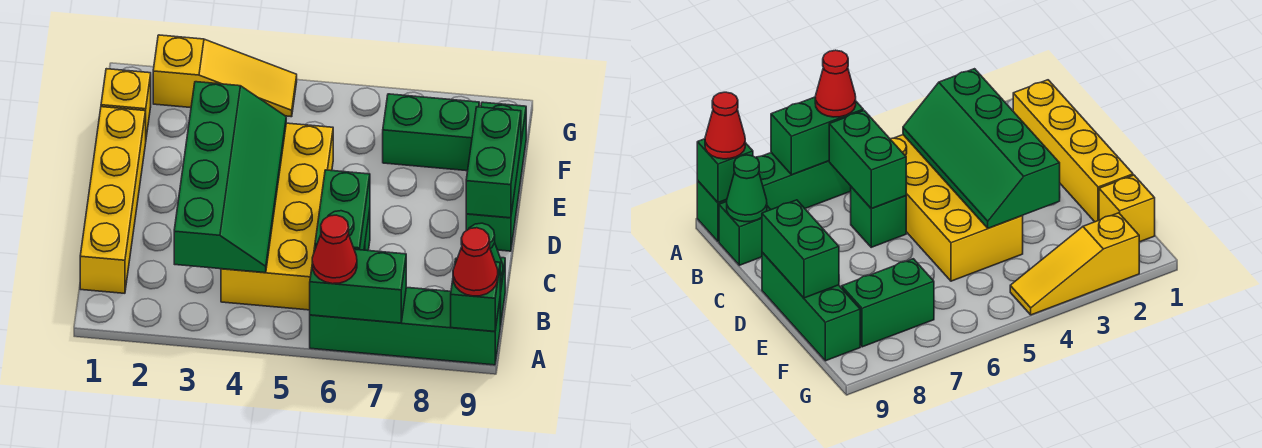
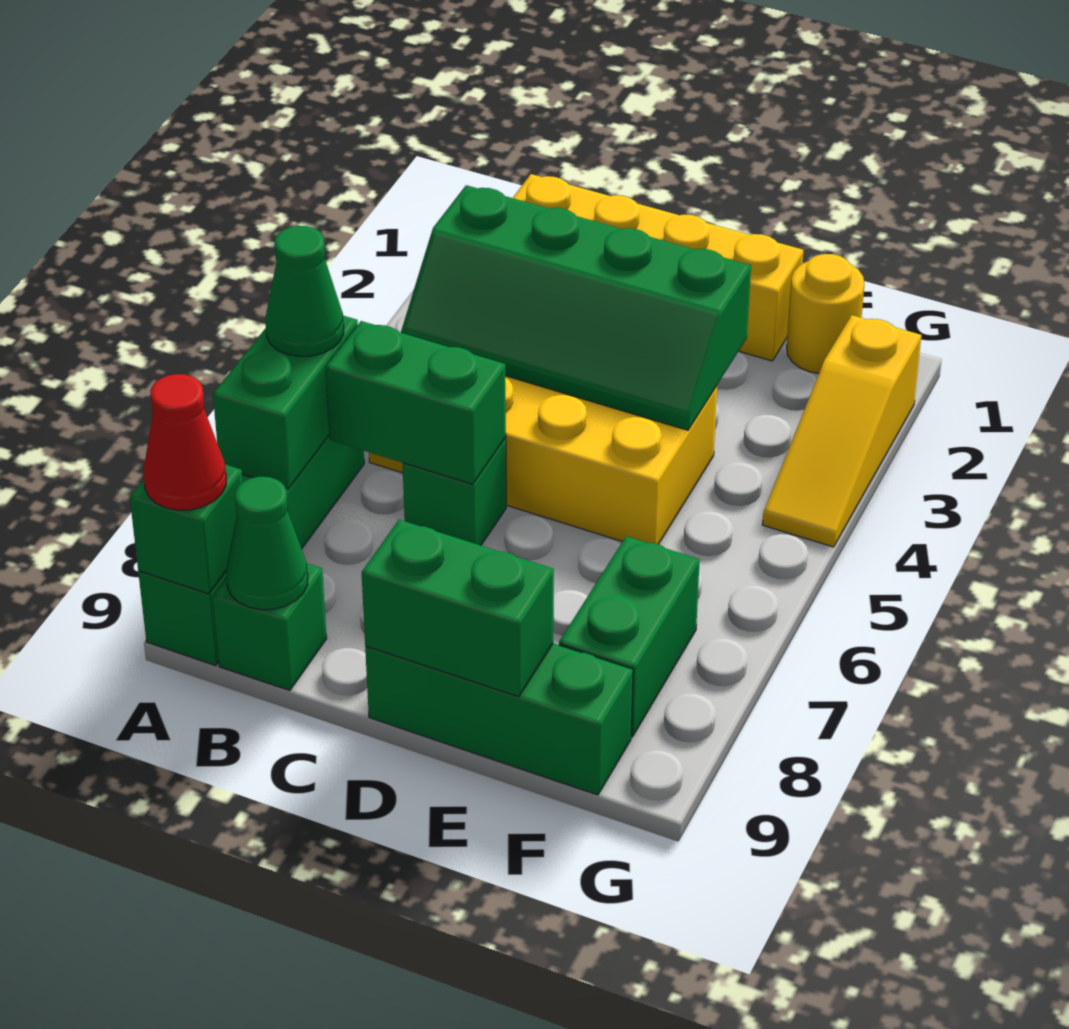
red cone A6 level 3 -> green cone A6 level 3
yellow brick F1 level 1 -> yellow round brick F1 level 1

